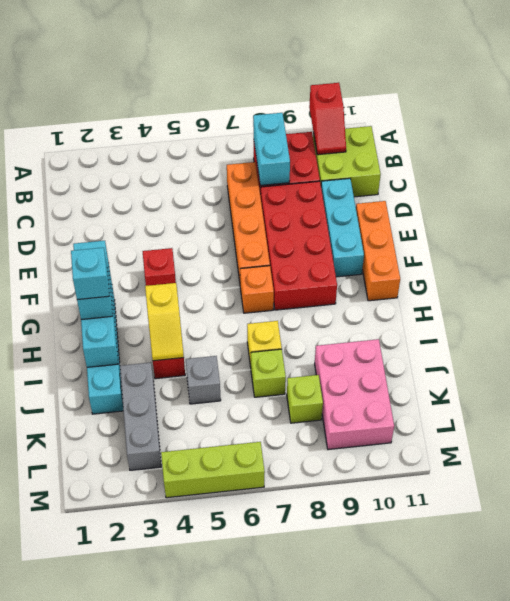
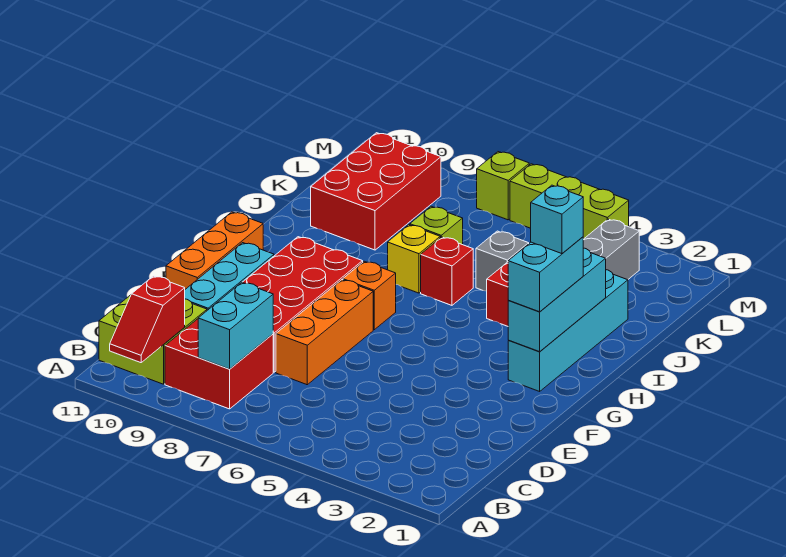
red slope A10:B10 level 2 top A -> red slope A10:B10 level 2 top B
orange brick C7:F7 level 1 -> orange brick D7:F7 level 1
red brick F4 level 1 -> red brick I6 level 1
yellow slope H4:I4 level 2 top H -> none
pink brick J9:L10 level 1 -> red brick J9:L10 level 1
lime brick K8 level 1 -> lime brick M7 level 1

